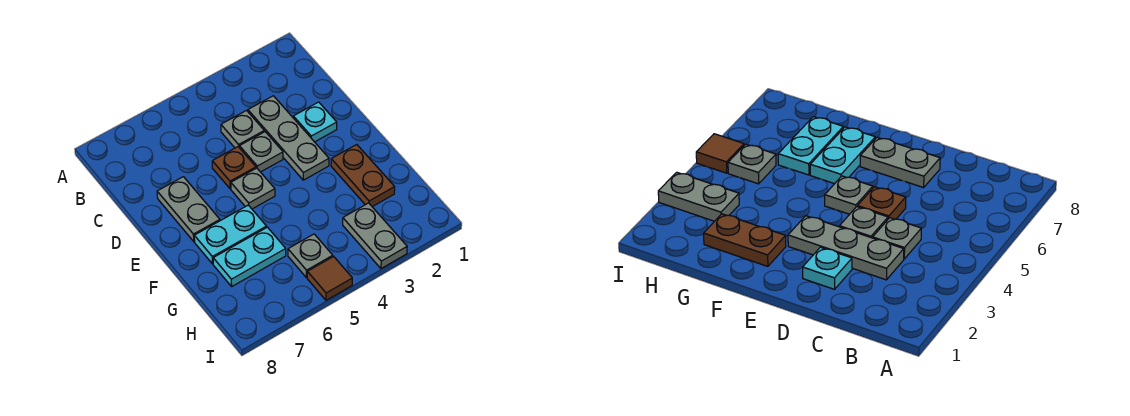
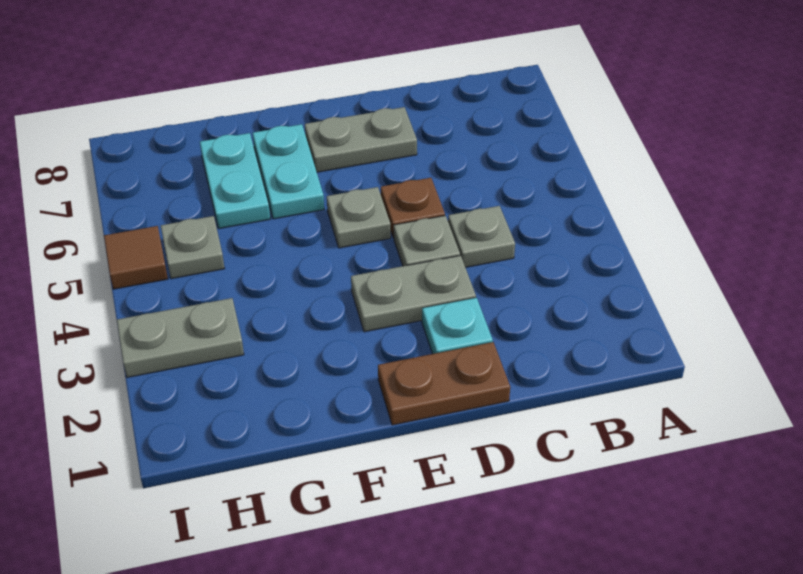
grey plate C3:E3 level 1 -> grey plate D3:E3 level 1
brown plate F2:G2 level 1 -> brown plate D1:E1 level 1

